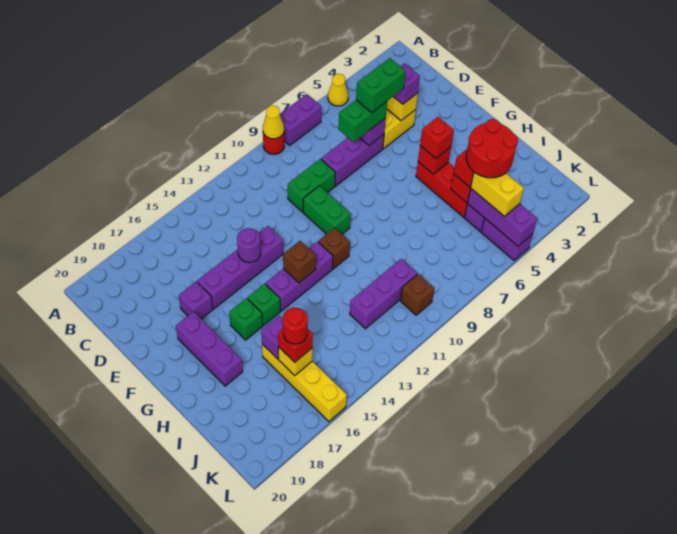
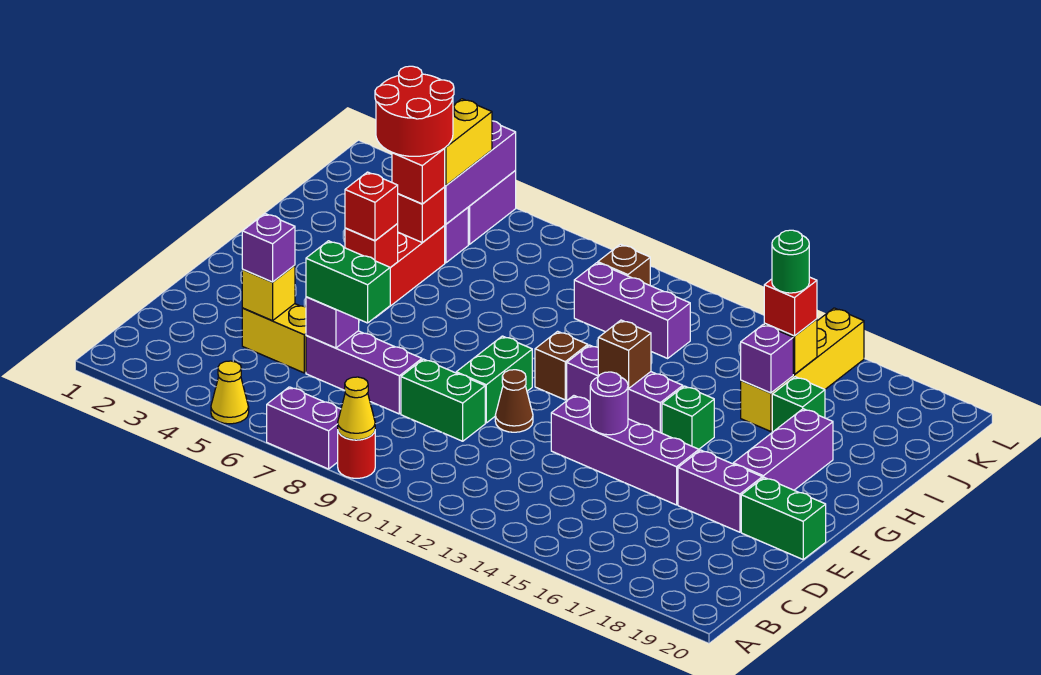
green brick D5:D6 level 4 -> green brick E19:E20 level 1
none -> brown cone E11 level 1
purple brick E17 level 1 -> purple brick E17:E18 level 1
green brick G16 level 1 -> green brick I17 level 1
red round brick J16 level 4 -> green round brick J16 level 4

